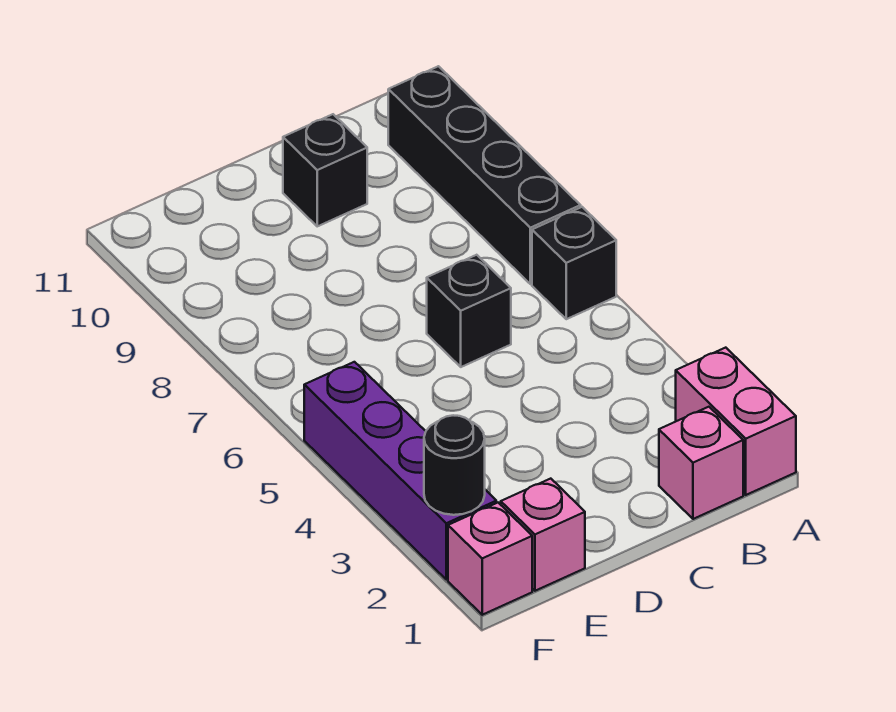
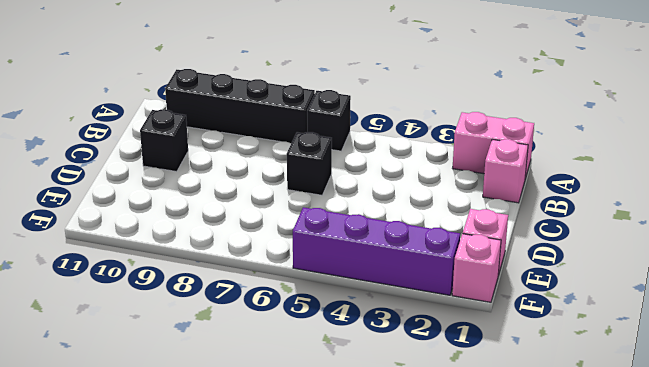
black round brick F2 level 2 -> none

